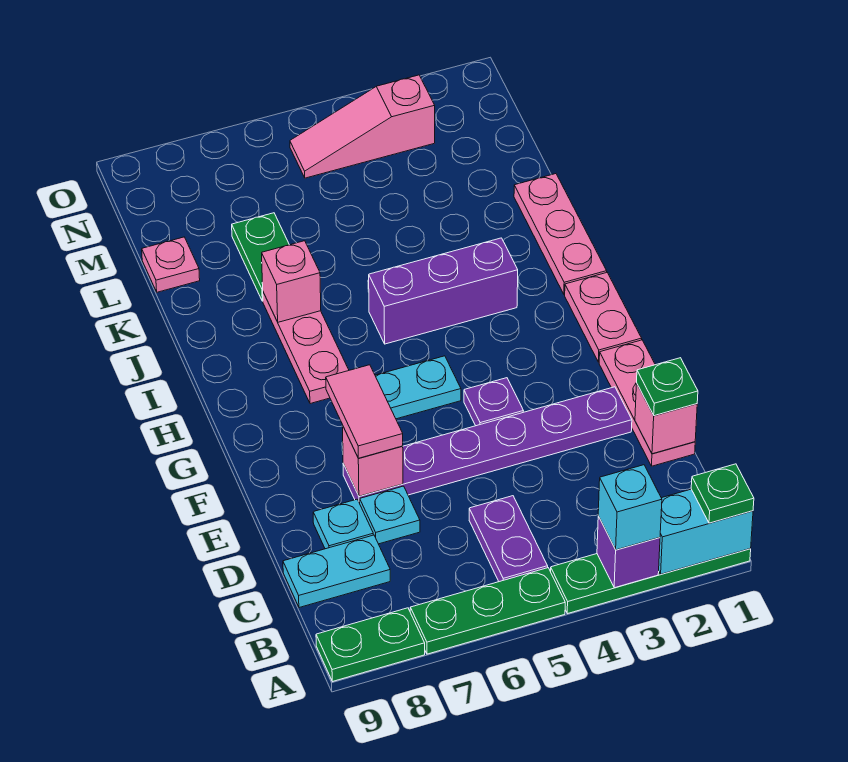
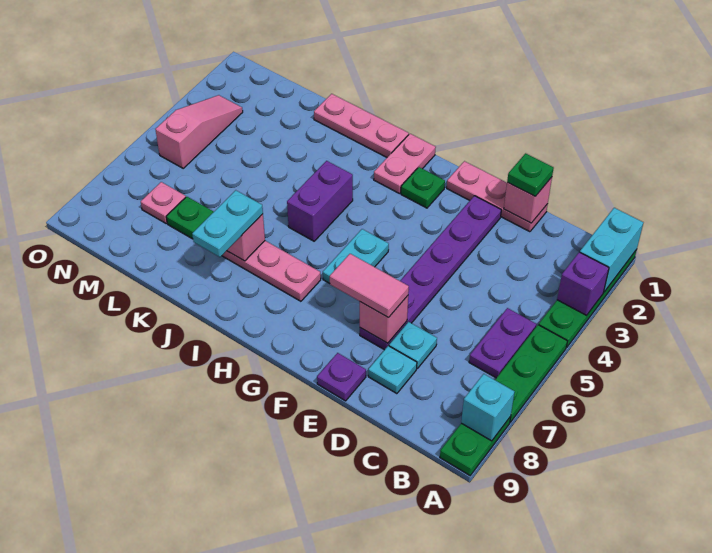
green plate A1 level 3 -> green plate G2 level 1
cyan brick A3 level 3 -> cyan brick A8 level 2
purple plate B5:C5 level 1 -> purple plate B5:B6 level 1
cyan plate C8:C9 level 1 -> cyan plate J7:J8 level 3
purple plate F4 level 1 -> purple plate E9 level 1
pink plate G1:H1 level 1 -> pink plate H1:H2 level 1
purple brick I3:I5 level 1 -> purple brick I4:I5 level 1
pink plate L9 level 1 -> pink plate M7 level 1
pink slope N3:N5 level 1 top 3 -> pink slope N3:N5 level 1 top 5

